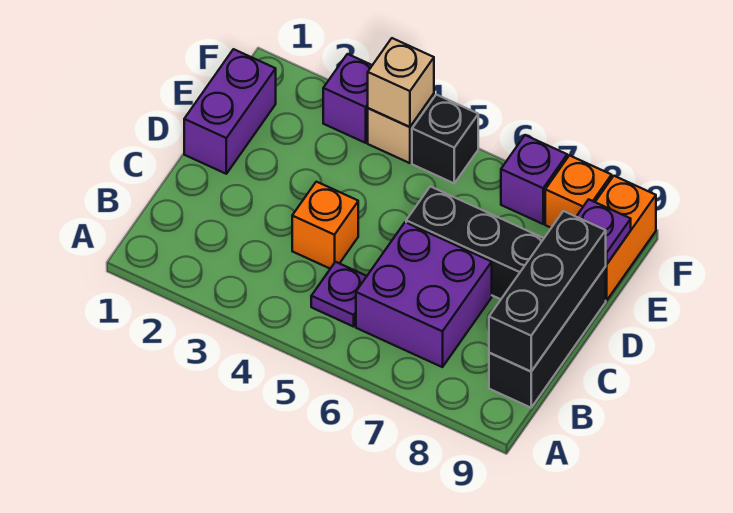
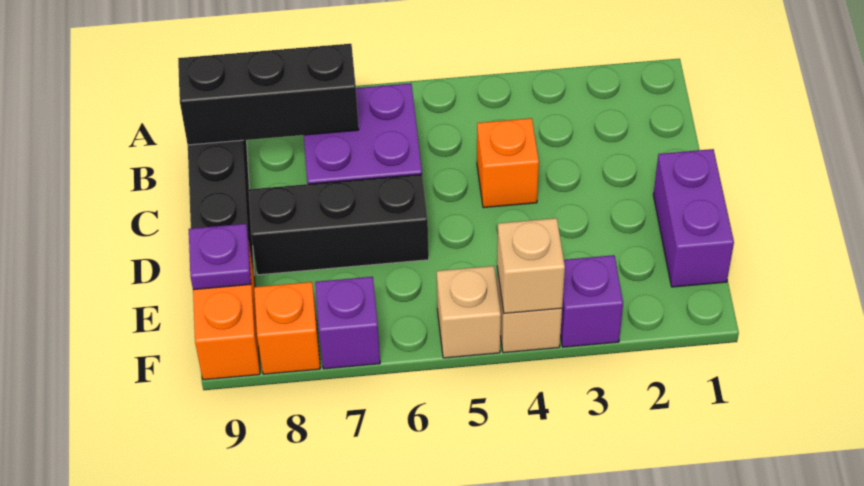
purple plate B5 level 1 -> none
black brick B9:D9 level 2 -> black brick B7:B9 level 2
black brick F5 level 1 -> tan brick F5 level 1

